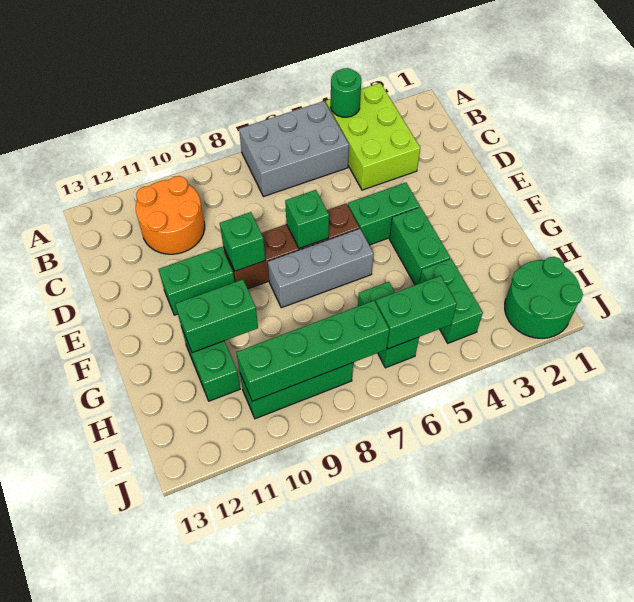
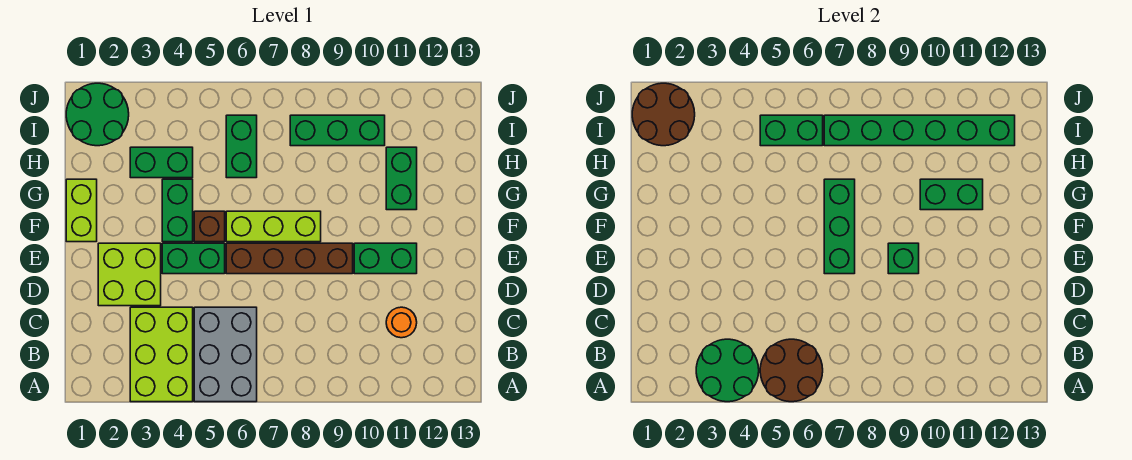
green round brick A4 level 2 -> green round brick A3:B4 level 2
grey brick A5:B7 level 1 -> grey brick A5:C6 level 1
none -> brown round brick A5:B6 level 2
orange round brick B10:C11 level 1 -> orange round brick C11 level 1
none -> lime brick D2:E3 level 1
green brick E7 level 2 -> green brick E7:G7 level 2
none -> lime brick F1:G1 level 1
none -> brown brick F5 level 1
grey brick F6:F8 level 1 -> lime brick F6:F8 level 1
green brick H4:I4 level 1 -> green brick H3:H4 level 1
none -> brown round brick I1:J2 level 2
green brick I7:I10 level 2 -> green brick I7:I12 level 2

